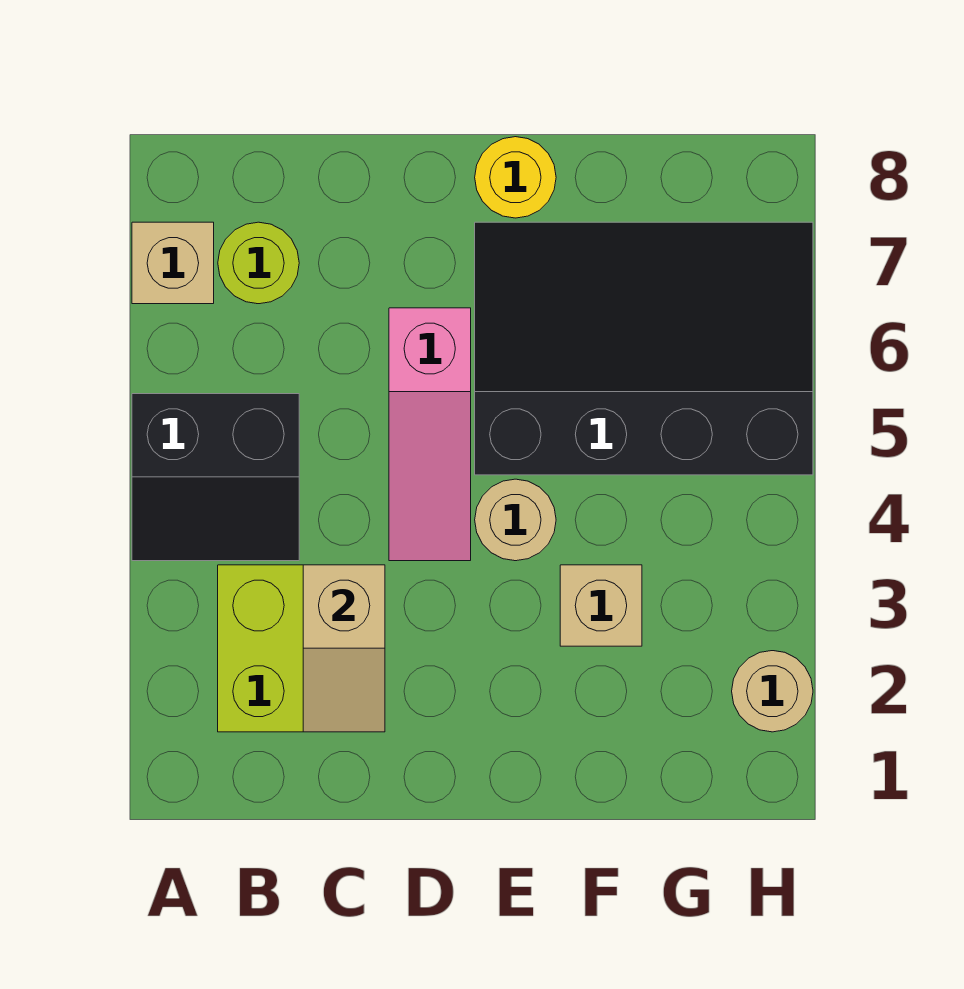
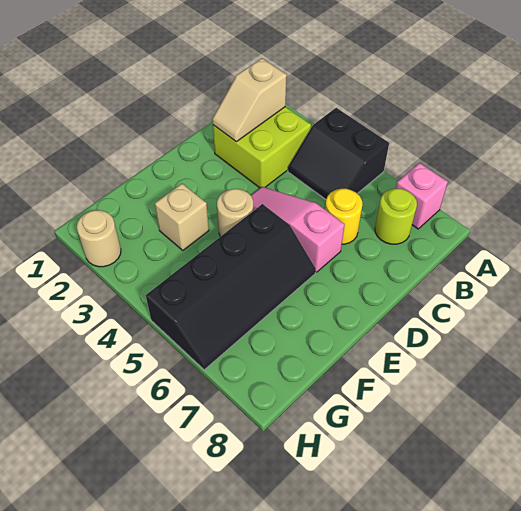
black slope A4:B5 level 1 top 5 -> black slope A4:B5 level 1 top A
tan brick A7 level 1 -> pink brick A7 level 1
tan slope C2:C3 level 2 top 3 -> tan slope B2:C2 level 2 top B
black slope E5:H7 level 1 top 5 -> black slope E5:H6 level 1 top 5
yellow round brick E8 level 1 -> yellow round brick C6 level 1

